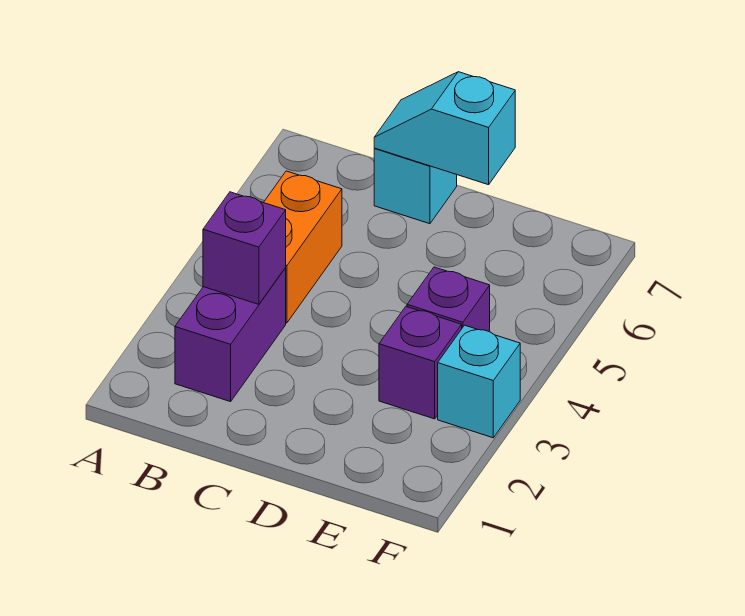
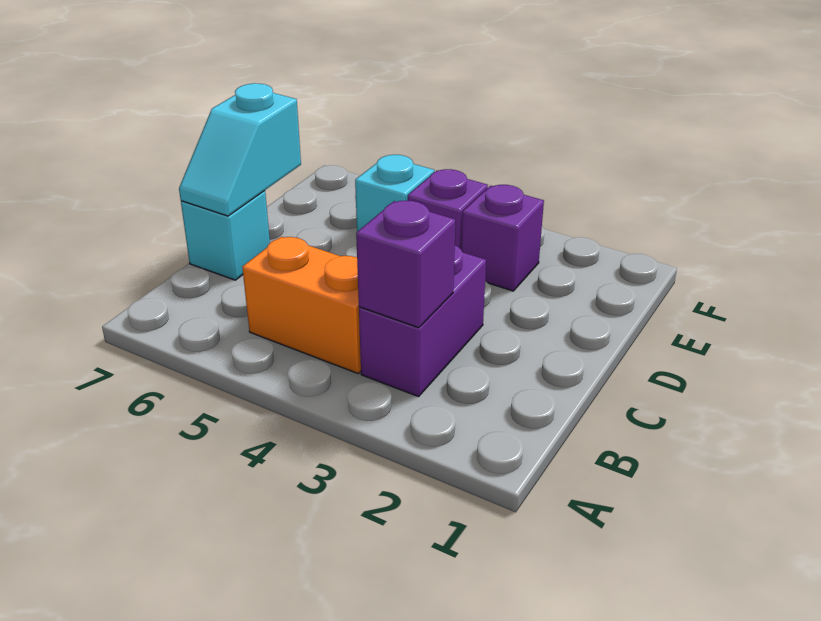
purple brick B2:B3 level 1 -> purple brick B3:C3 level 1
cyan brick F3 level 1 -> cyan brick E5 level 1

